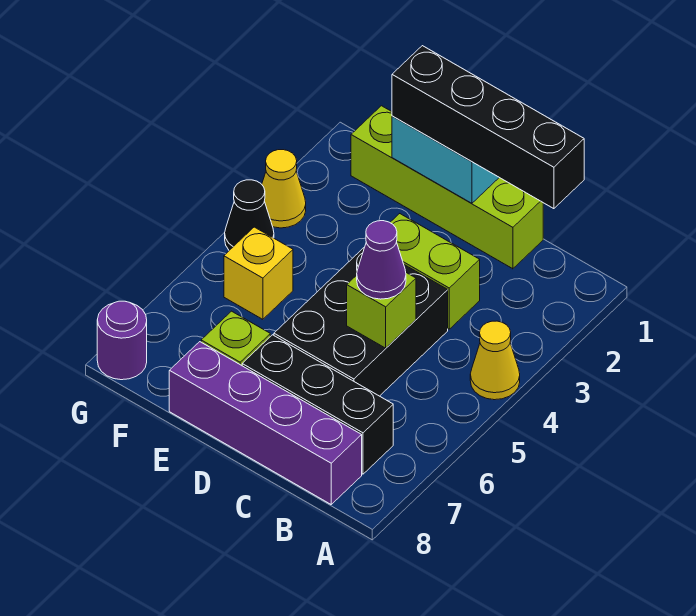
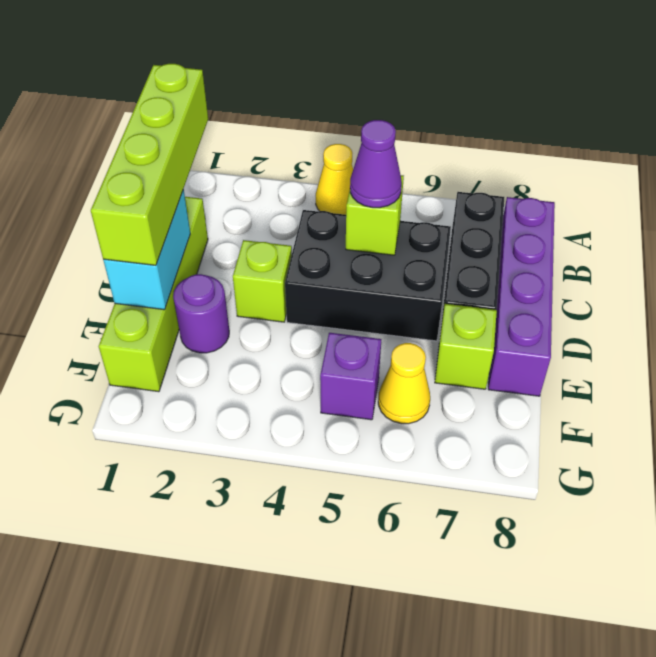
black brick B1:E1 level 3 -> lime brick B1:E1 level 3
lime brick C3:D3 level 1 -> lime brick D3 level 1
yellow brick F5 level 1 -> purple brick F5 level 1
yellow cone G3 level 1 -> yellow cone F6 level 1
black cone G4 level 1 -> none
purple round brick G8 level 1 -> purple round brick E2 level 1

